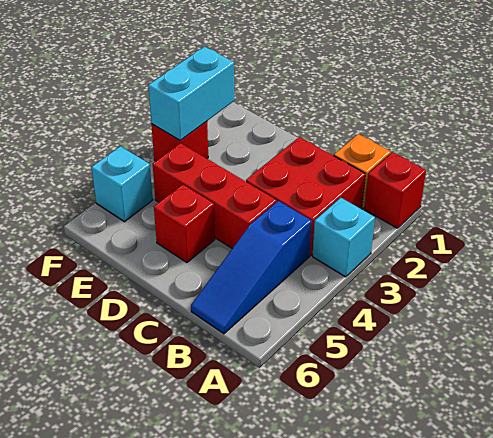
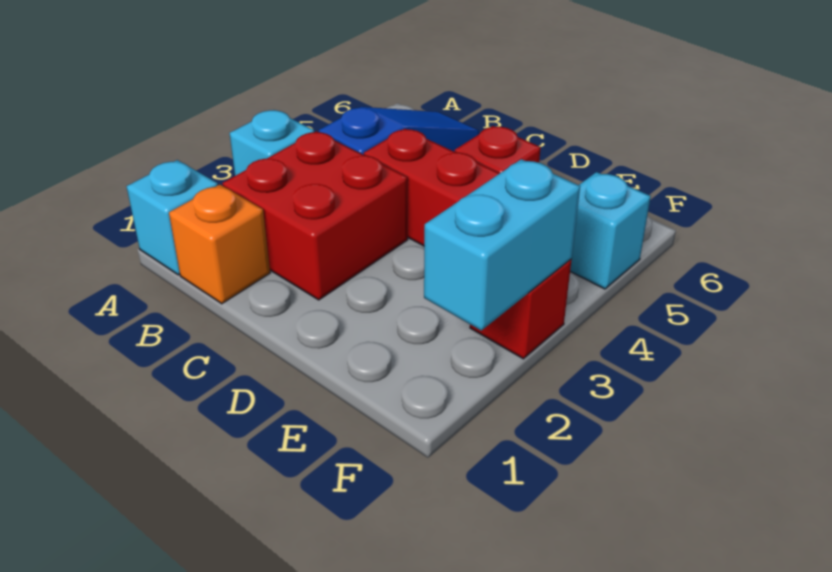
red brick A1 level 1 -> cyan brick A1 level 1

